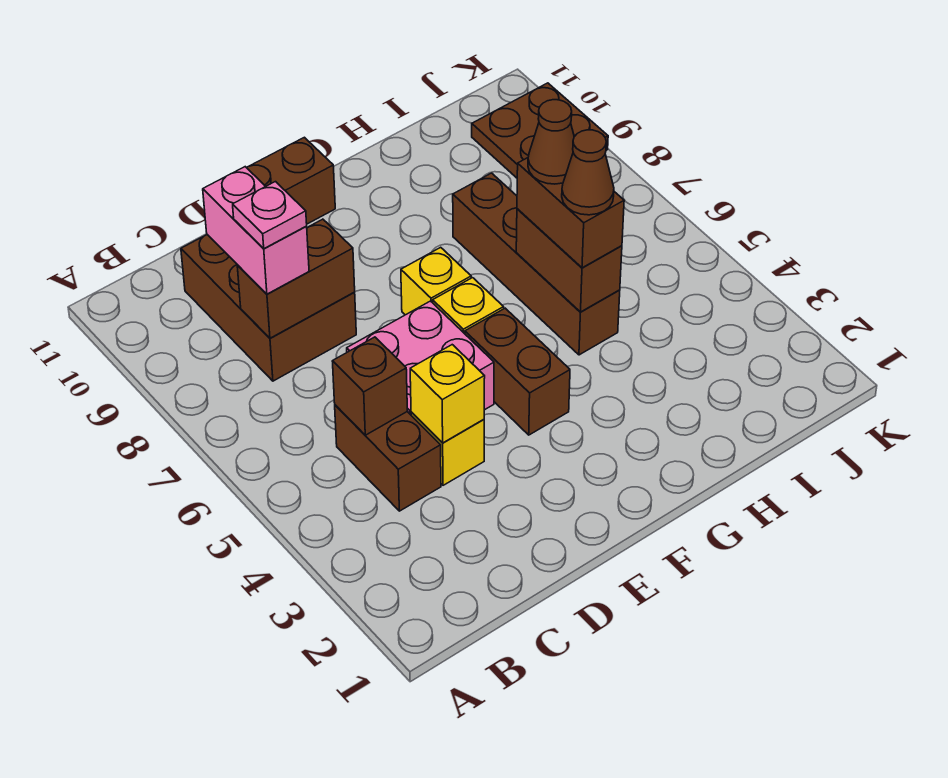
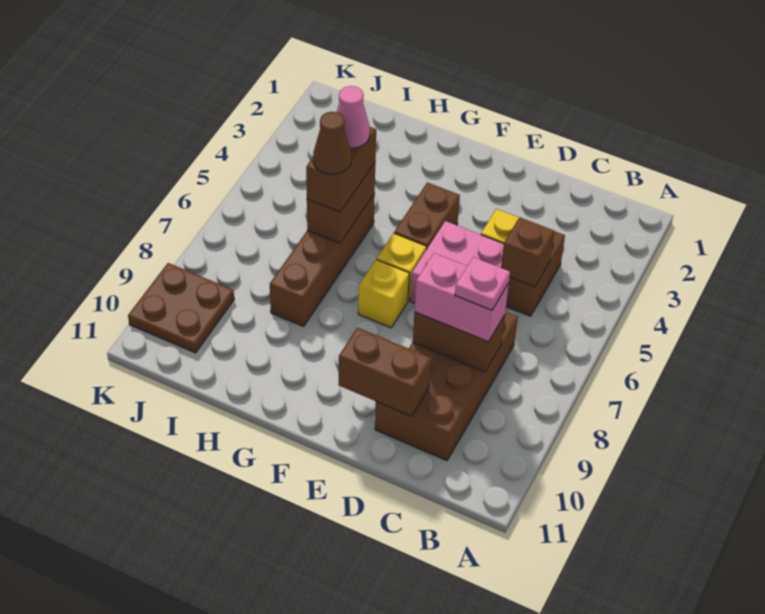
brown brick C8:D10 level 1 -> brown brick C7:D10 level 1
pink brick C8:C9 level 3 -> pink brick C8:D8 level 3
yellow brick D4 level 2 -> none
brown cone H5 level 4 -> pink cone H5 level 4

